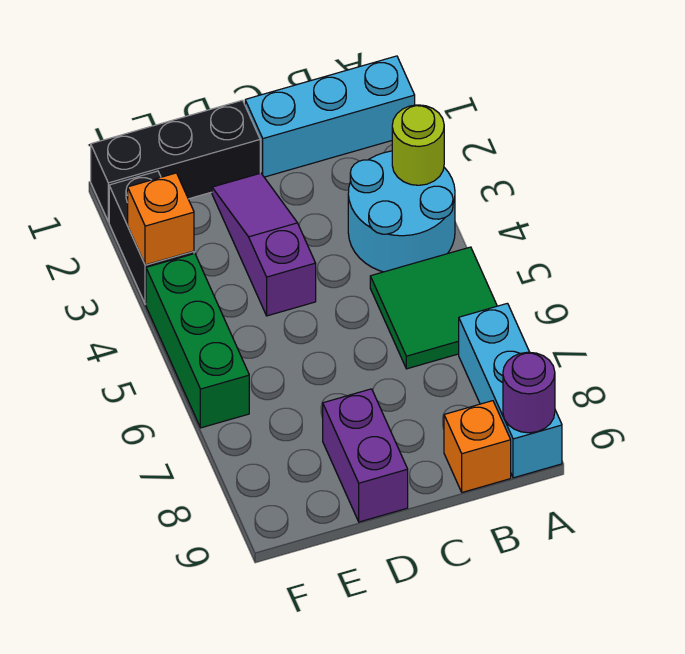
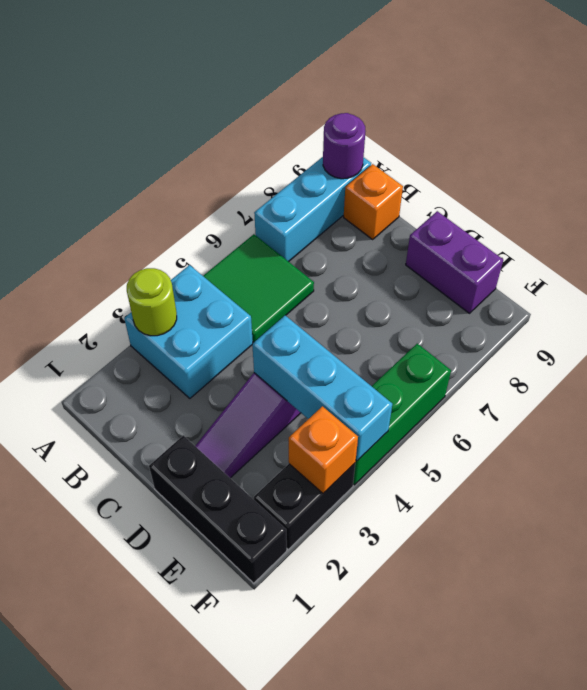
cyan brick A1:C1 level 1 -> cyan brick D4:F4 level 2
cyan round brick A3:B4 level 1 -> cyan brick A3:B4 level 1
purple brick D8:D9 level 1 -> purple brick D9:E9 level 1

